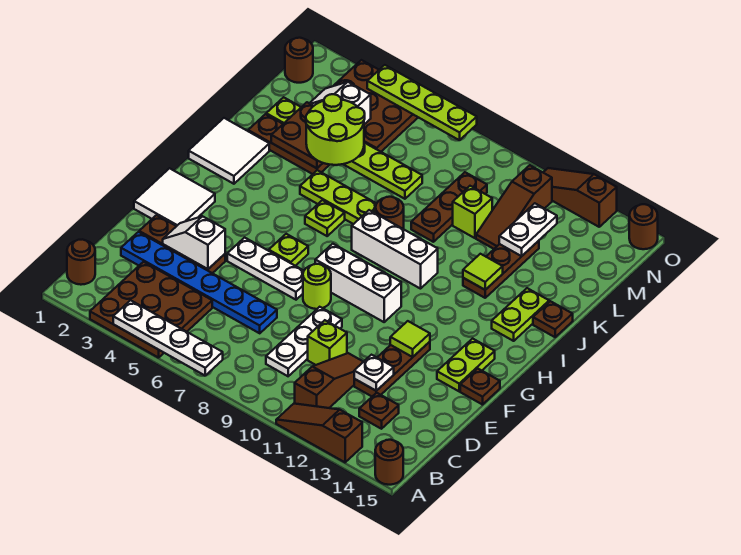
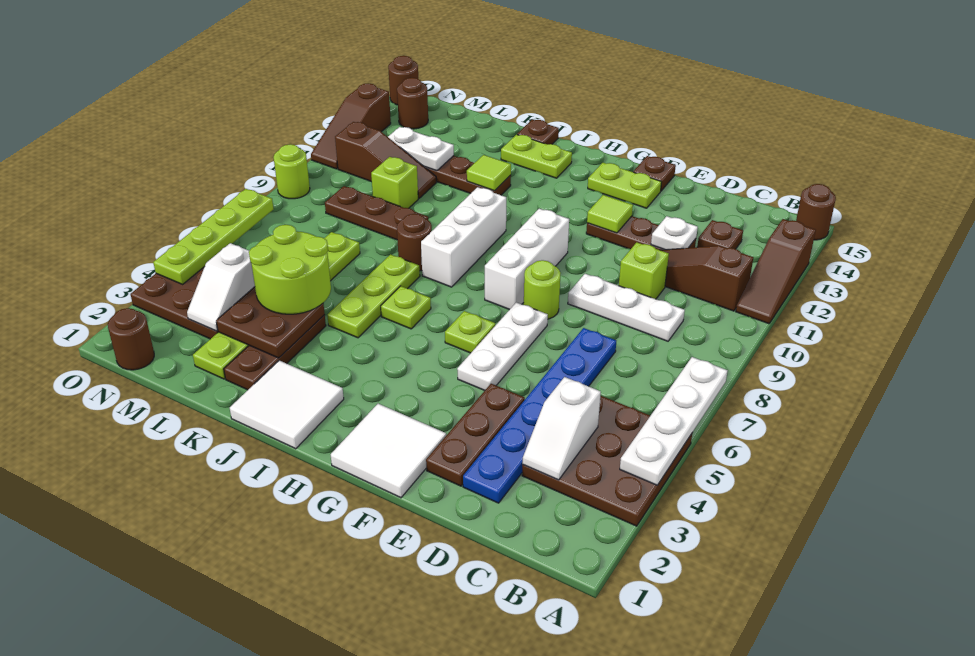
brown round brick B1 level 1 -> brown round brick N14 level 1
white slope E3:E4 level 2 top 4 -> white slope C3:C4 level 2 top 4
none -> lime round brick O9 level 1

